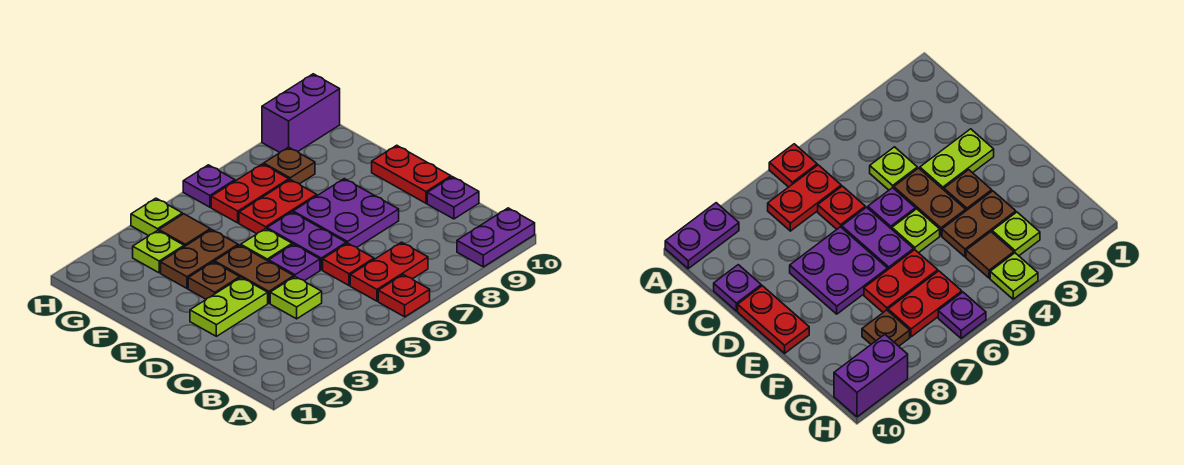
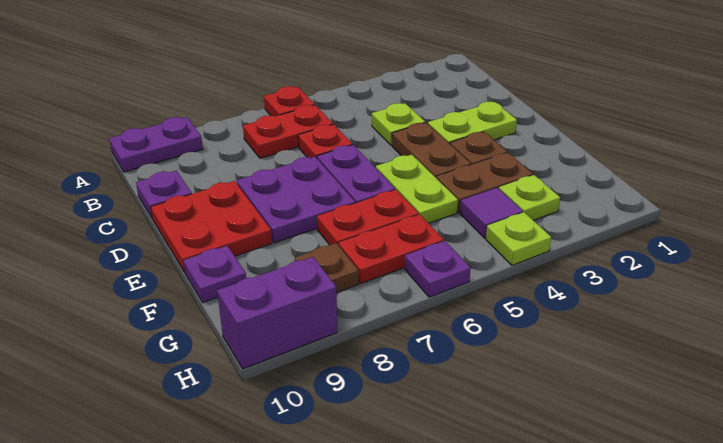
purple plate D5 level 1 -> purple plate F10 level 1
red plate D10:E10 level 1 -> red plate D9:E10 level 1
lime plate E5 level 1 -> lime plate E5:F5 level 1
brown tile G4 level 1 -> purple tile G4 level 1

